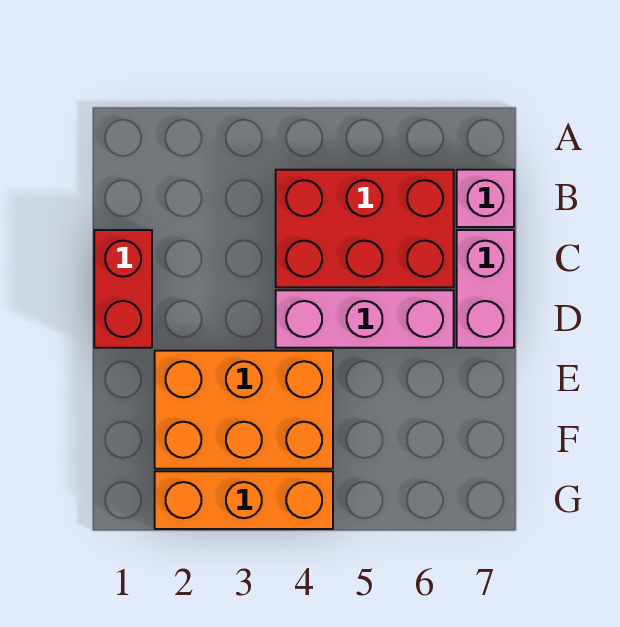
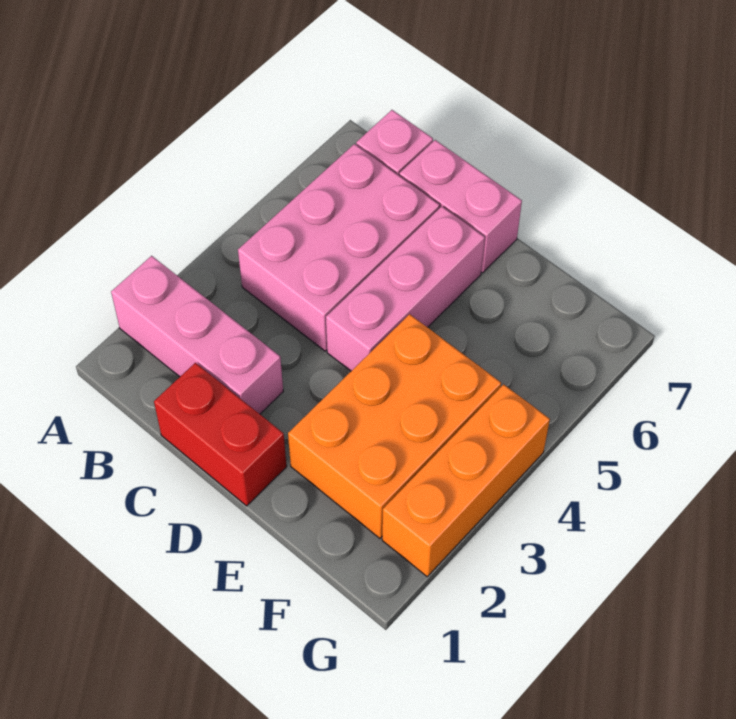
none -> pink brick A2:C2 level 1
red brick B4:C6 level 1 -> pink brick B4:C6 level 1

